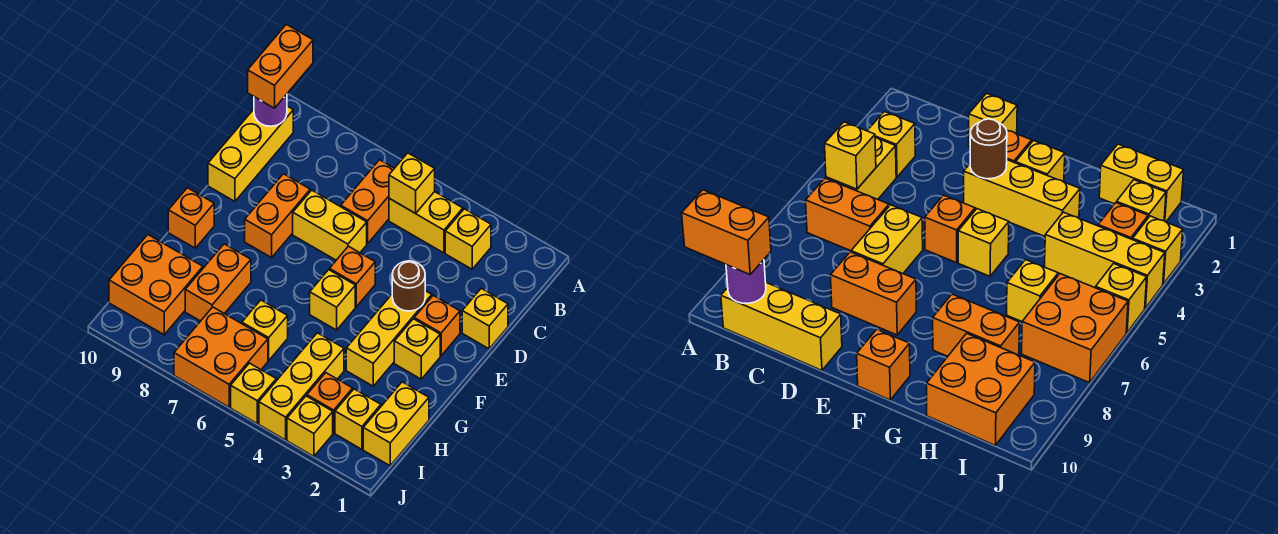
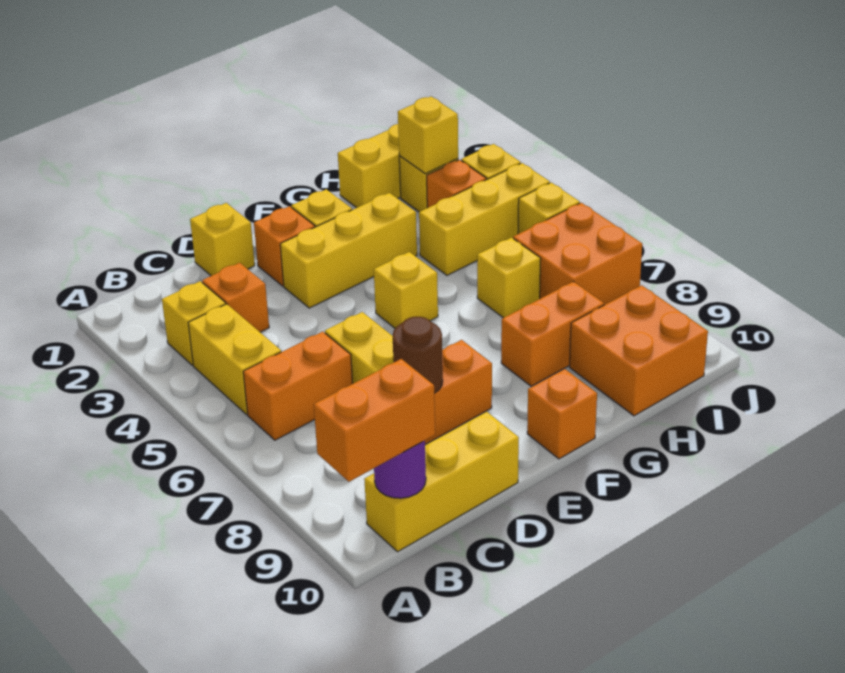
yellow brick B5 level 2 -> yellow brick I2 level 2
brown round brick E3 level 2 -> brown round brick D8 level 2
orange brick E5 level 1 -> orange brick C3 level 1

